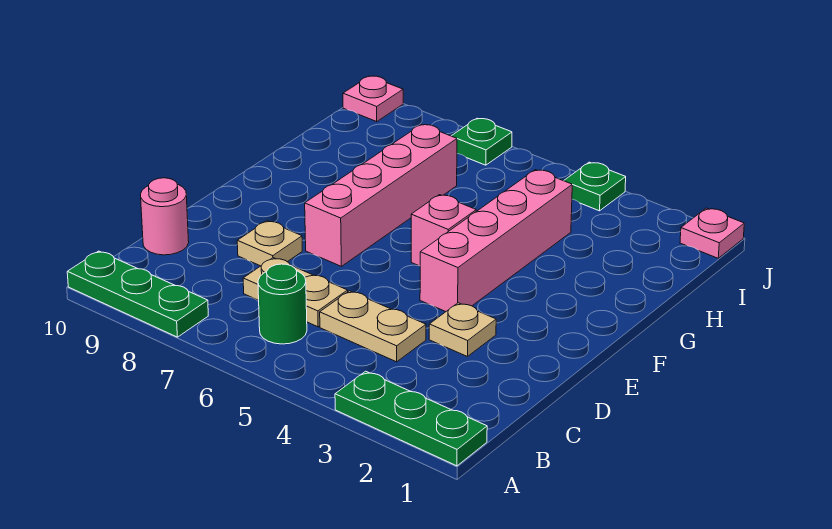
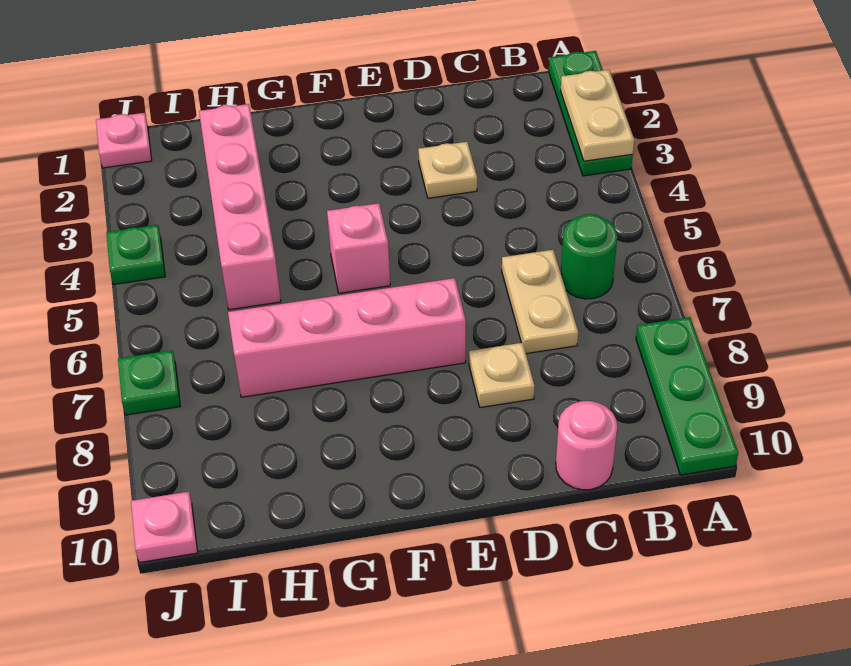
tan plate C4:C5 level 1 -> tan plate A2:A3 level 2
pink brick E4:H4 level 1 -> pink brick H2:H5 level 1

